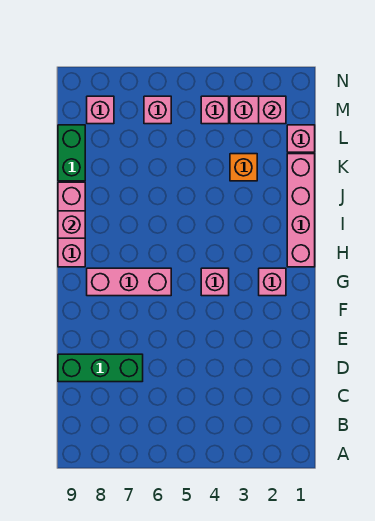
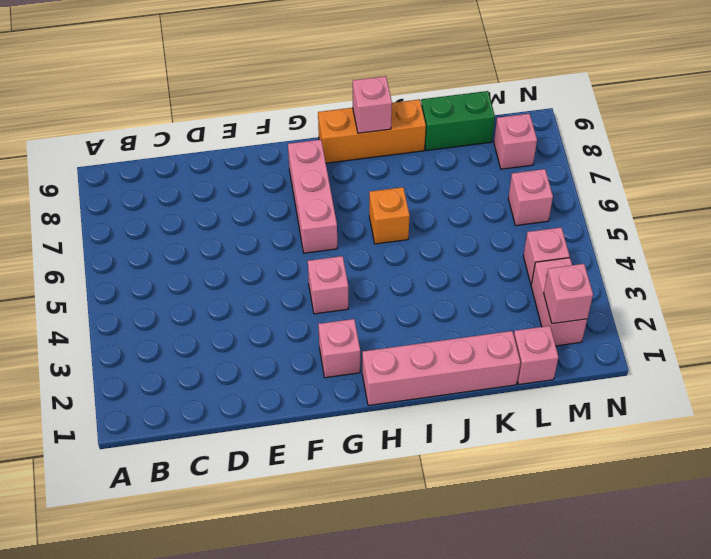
green brick D7:D9 level 1 -> none
pink brick H9:J9 level 1 -> orange brick H9:J9 level 1
orange brick K3 level 1 -> orange brick I6 level 1

